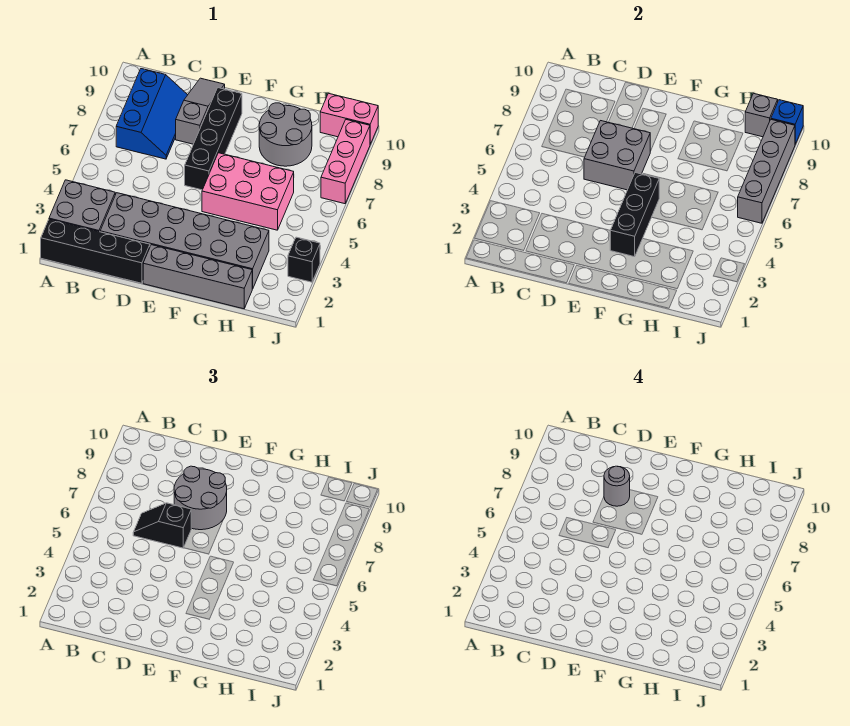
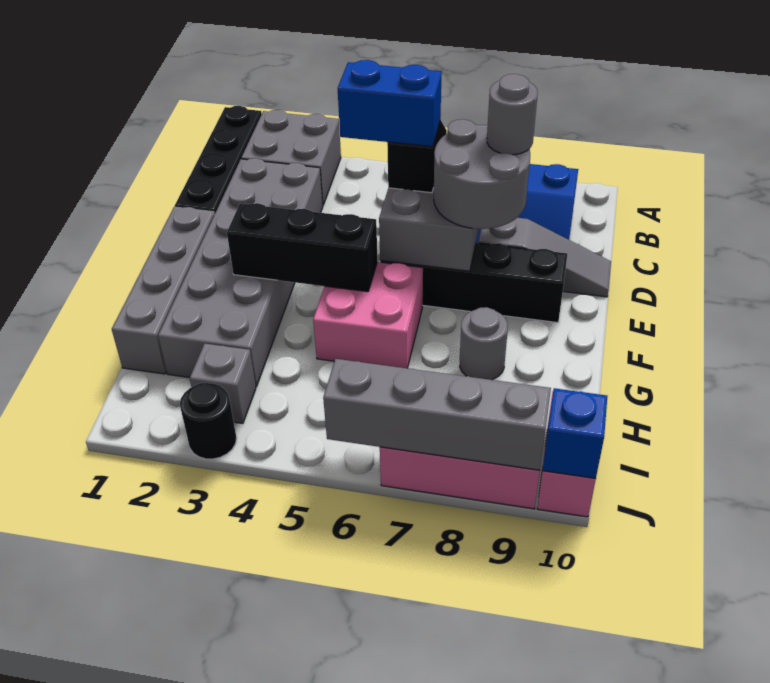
none -> blue brick D5:D6 level 4
pink brick F5:H6 level 1 -> pink brick F5:G6 level 1
grey round brick G8:H9 level 1 -> grey round brick G8 level 1
grey brick I10 level 2 -> grey brick I3 level 1
black brick J3 level 1 -> black round brick J3 level 1

